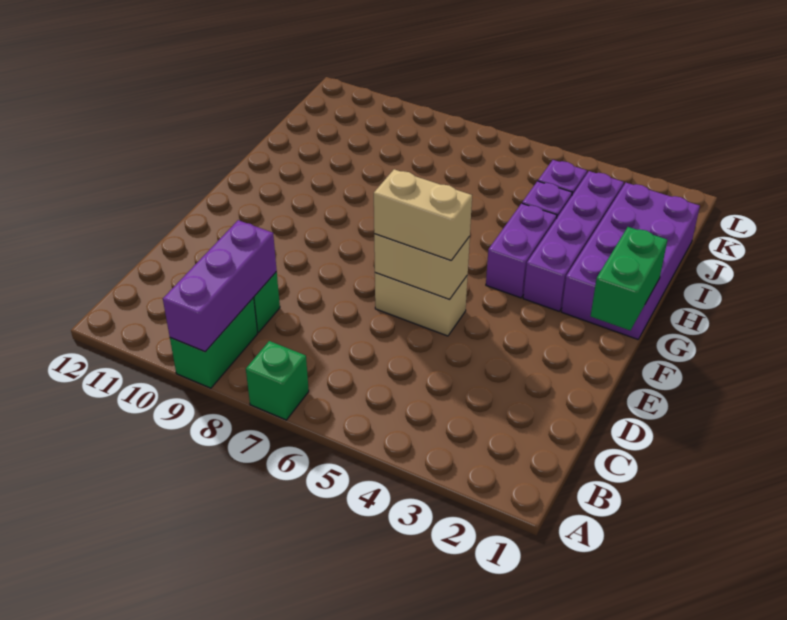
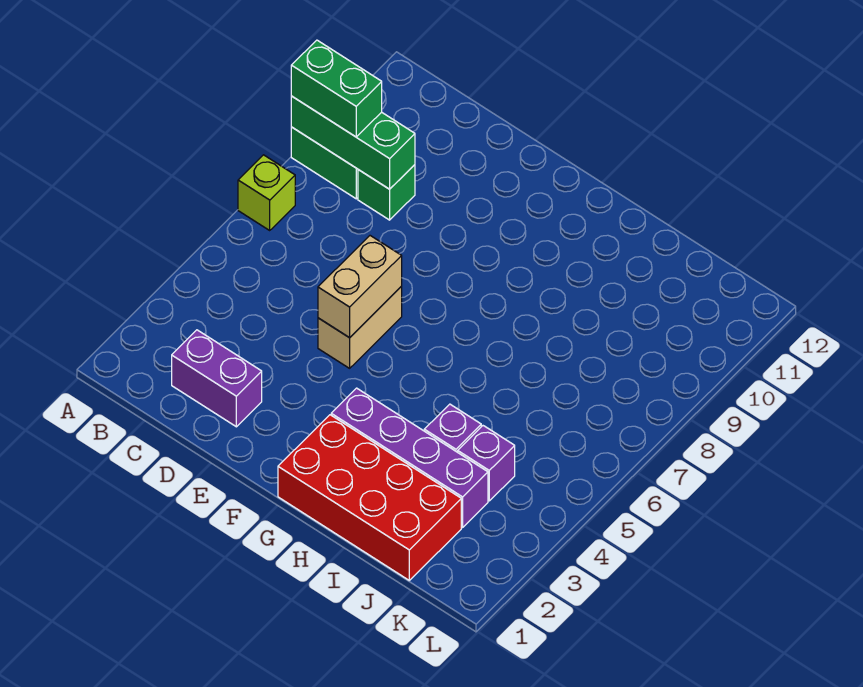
green brick A7 level 1 -> lime brick A7 level 1
purple brick A9:C9 level 2 -> green brick A9:C9 level 2
tan brick E5:E6 level 3 -> none
green brick F1:G1 level 2 -> green brick A9:B9 level 3
purple brick G1:J2 level 1 -> red brick G1:J2 level 1
purple brick G4:H4 level 1 -> purple brick C2:D2 level 1

